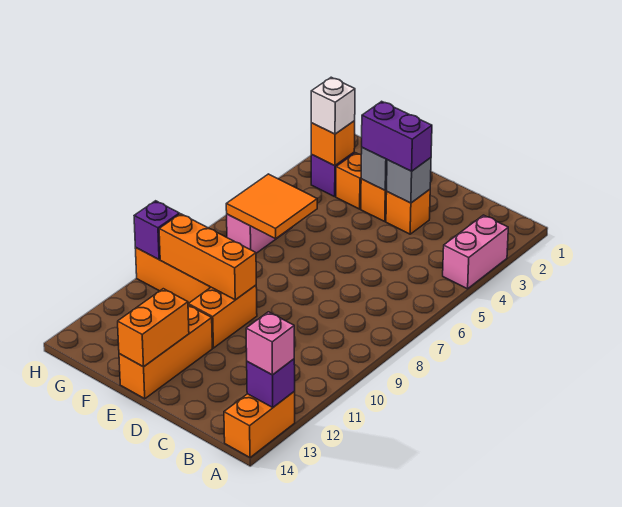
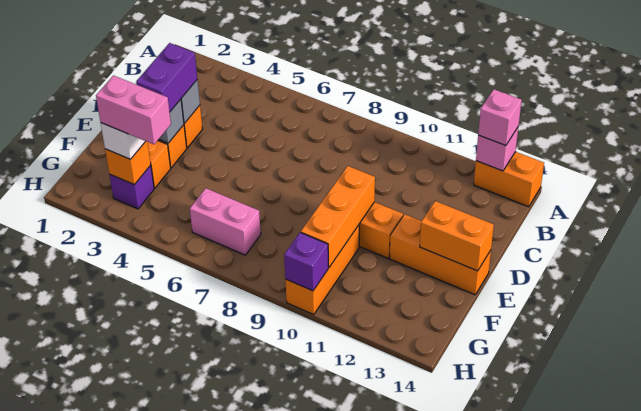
pink brick A3:A4 level 1 -> pink brick G3:G4 level 4
purple brick A13 level 2 -> pink brick A13 level 2
orange tile F6:G7 level 2 -> none

